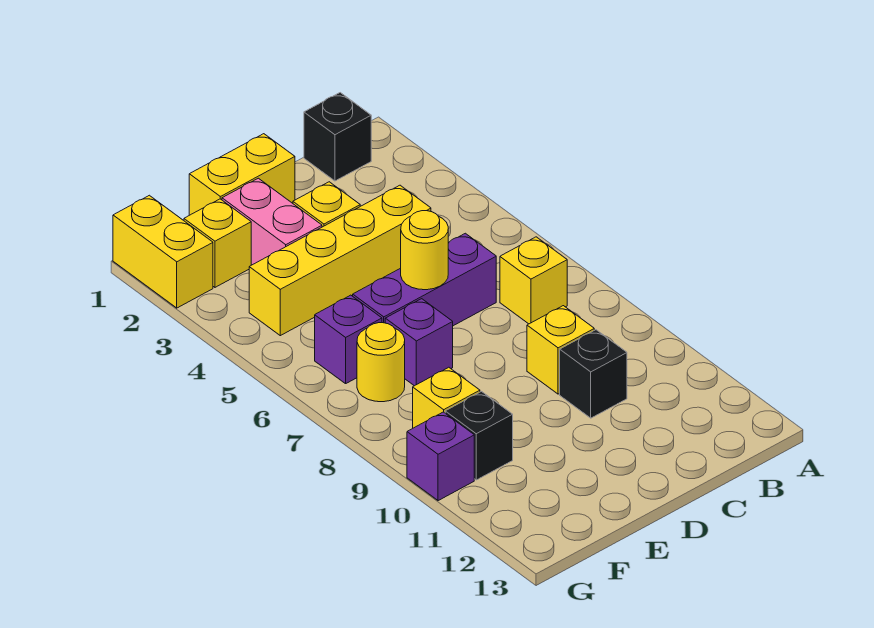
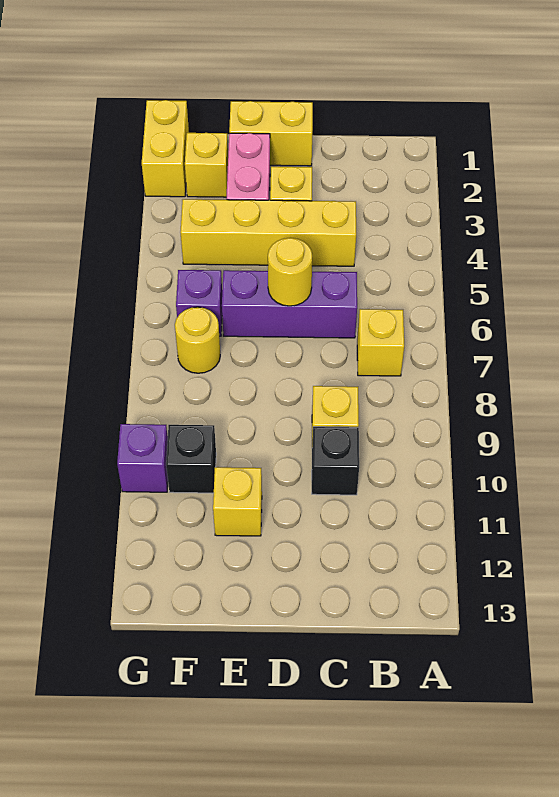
black brick B1 level 1 -> none
purple brick E7 level 1 -> none
yellow brick F9 level 1 -> yellow brick E11 level 1

